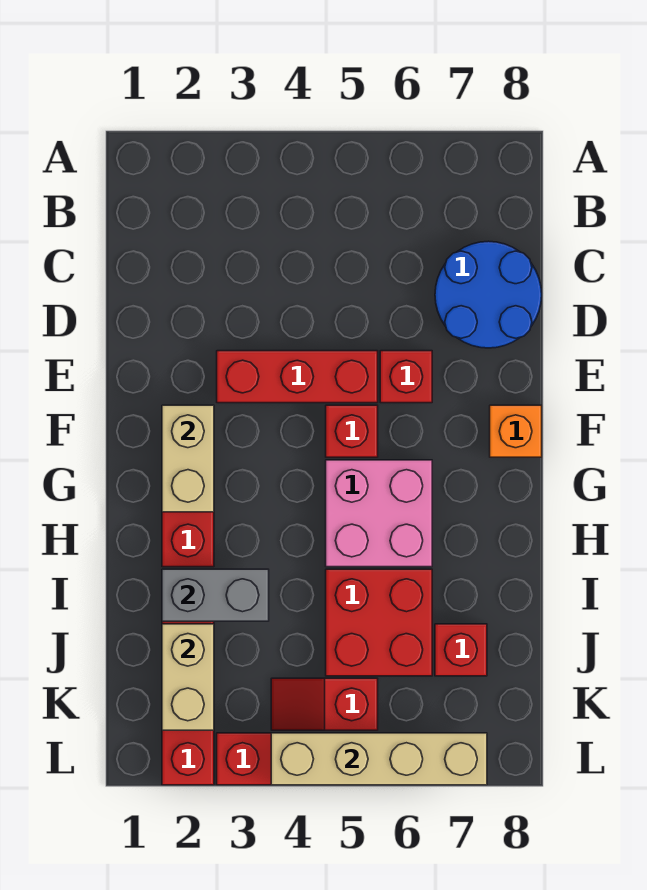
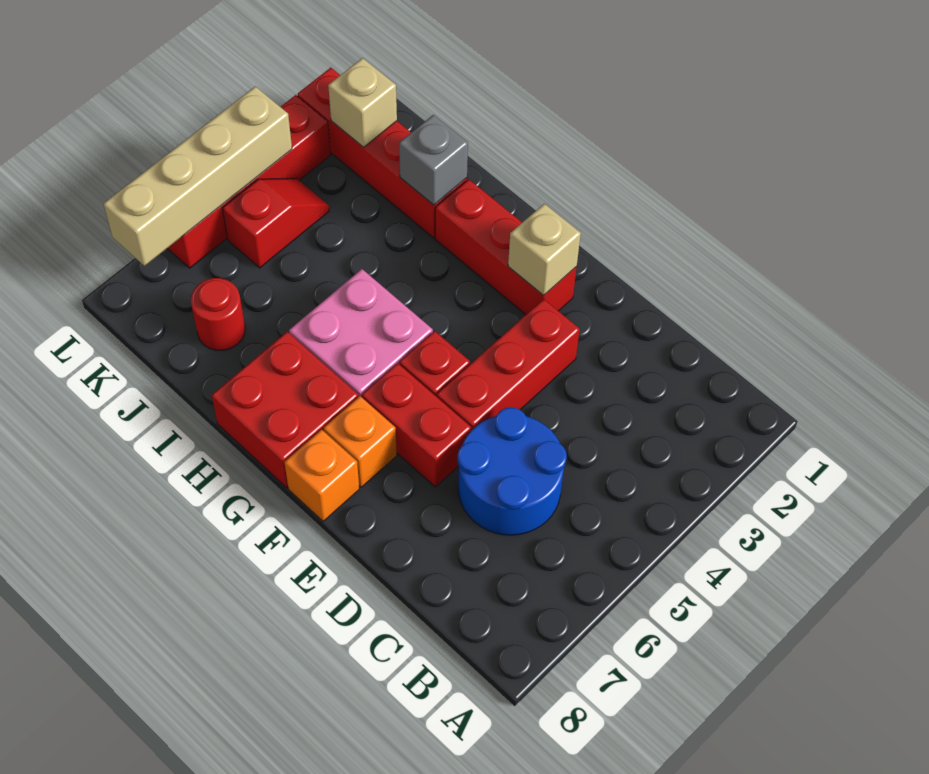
blue round brick C7:D8 level 1 -> blue round brick C5:D6 level 1
red brick E6 level 1 -> red brick E6:F6 level 1
tan brick F2:G2 level 2 -> tan brick F2 level 2
none -> orange brick F7 level 1
grey brick I2:I3 level 2 -> grey brick I2 level 2
red brick I5:J6 level 1 -> red brick G7:H8 level 1
tan brick J2:K2 level 2 -> tan brick K2 level 2
red brick J7 level 1 -> red round brick J7 level 1

